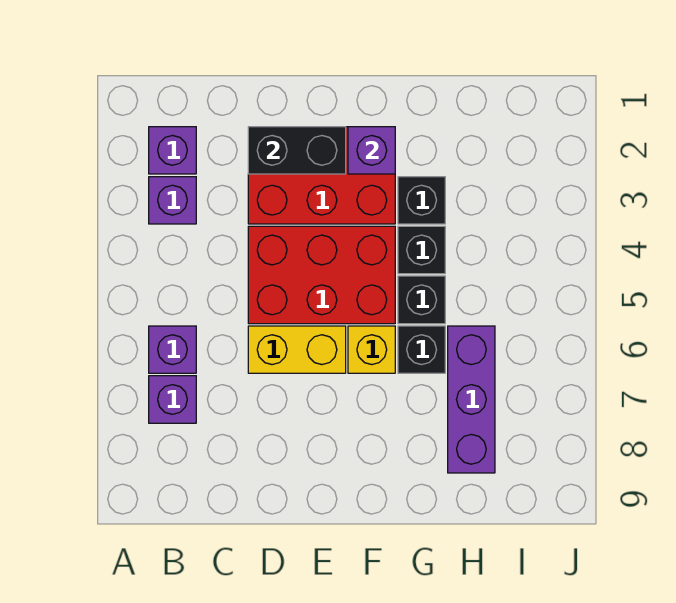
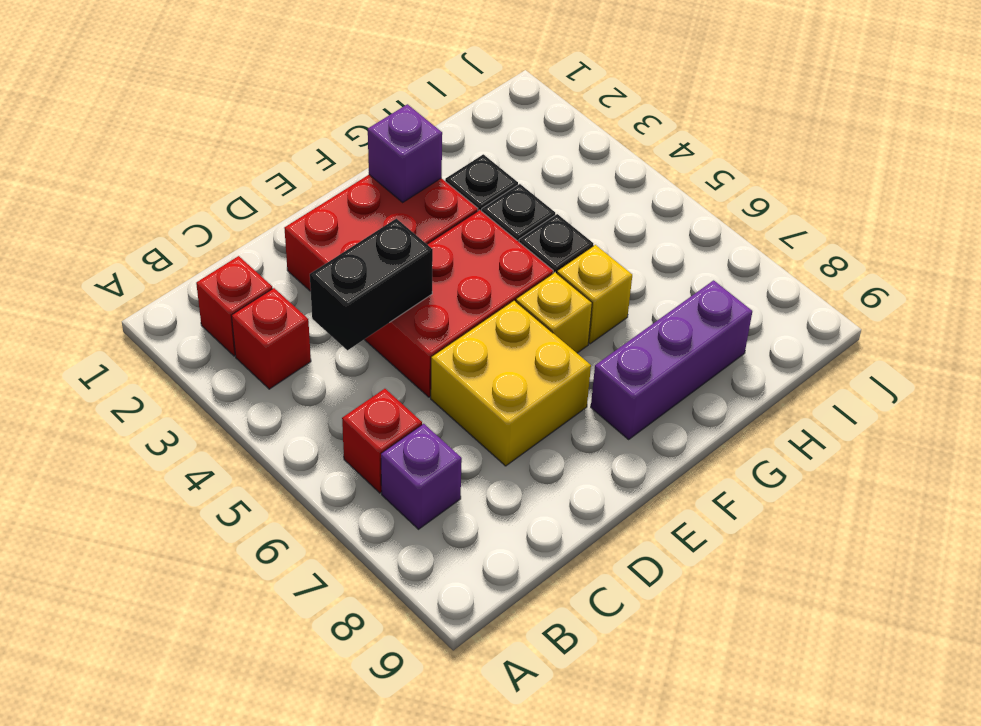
purple brick B2 level 1 -> red brick B2 level 1
purple brick B3 level 1 -> red brick B3 level 1
purple brick B6 level 1 -> red brick B6 level 1
black brick D2:E2 level 2 -> black brick C4:D4 level 2
yellow brick D6:E6 level 1 -> yellow brick D6:E7 level 1
black brick G6 level 1 -> yellow brick G6 level 1
purple brick H6:H8 level 1 -> purple brick F8:H8 level 1

